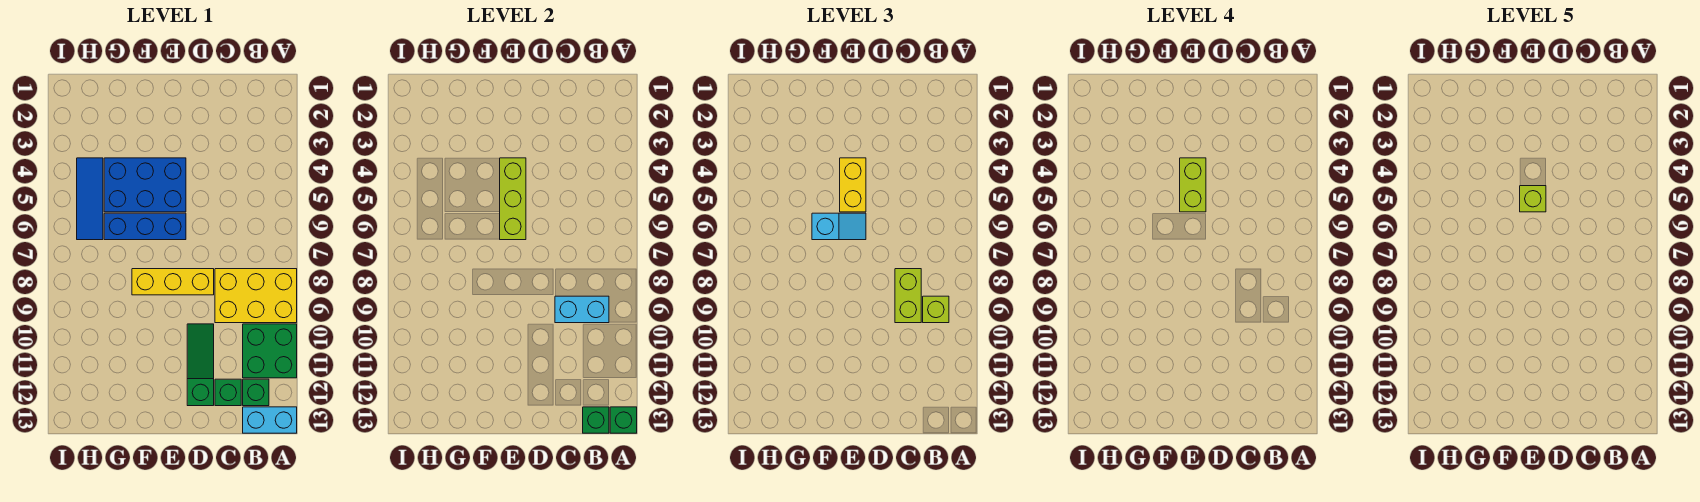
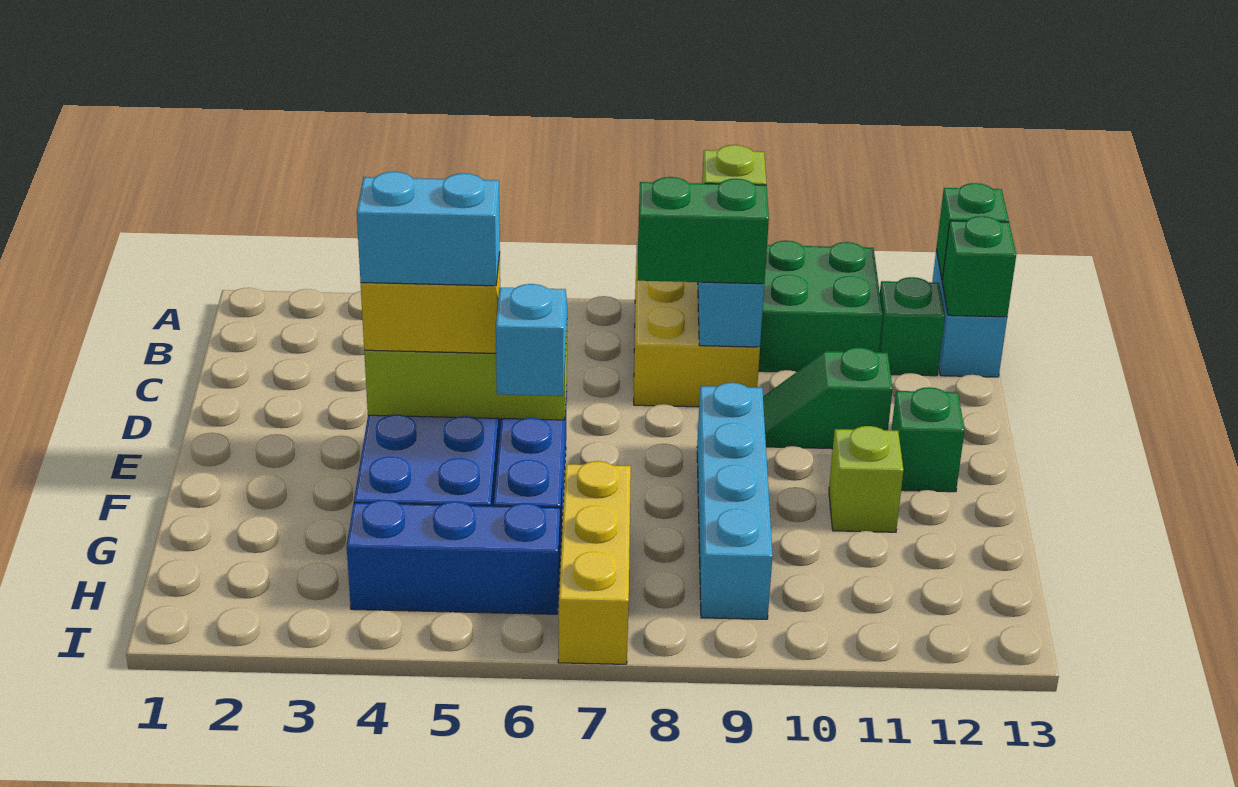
lime brick C8:C9 level 3 -> green brick C8:C9 level 3
green brick C12 level 1 -> green brick E12 level 1
yellow brick D8:F8 level 1 -> yellow brick G7:I7 level 1
green slope D10:D12 level 1 top 12 -> green slope D10:D11 level 1 top 11
lime brick E4:E5 level 4 -> cyan brick E4:E5 level 4
lime brick E5 level 5 -> lime brick F11 level 1
none -> cyan brick E9:H9 level 1
blue tile H4:H6 level 1 -> blue brick H4:H6 level 1

